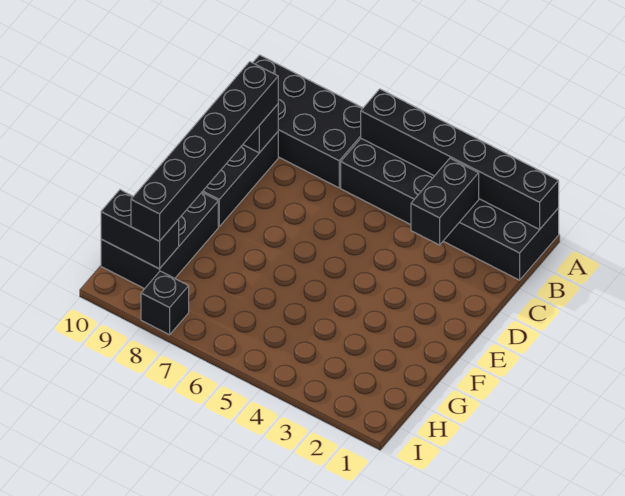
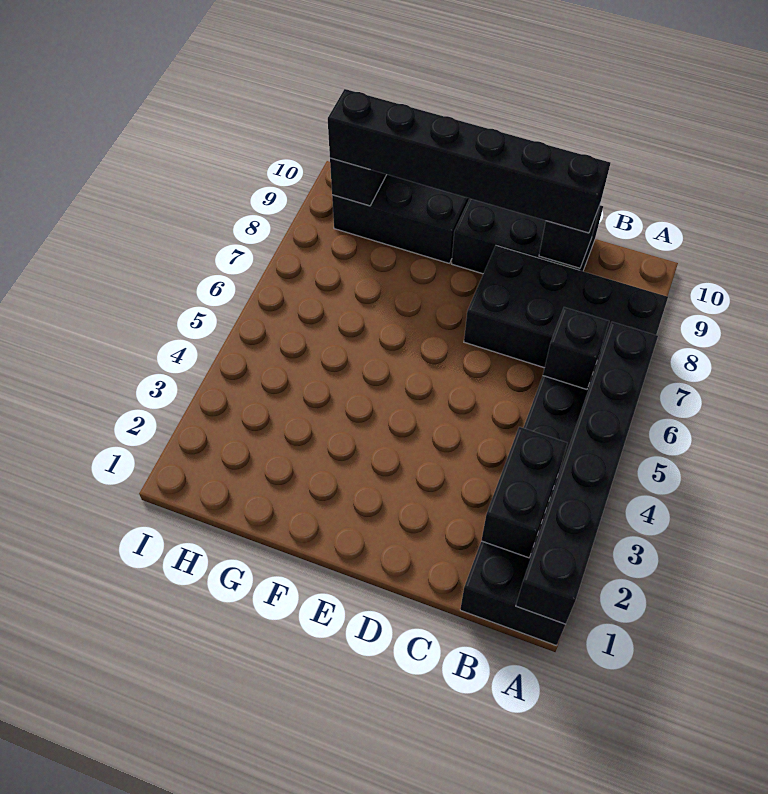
black brick A7:B10 level 1 -> black brick A7:D8 level 1
black brick B3:C3 level 2 -> black brick B2:B3 level 2
black brick I8 level 1 -> black brick B6 level 2

